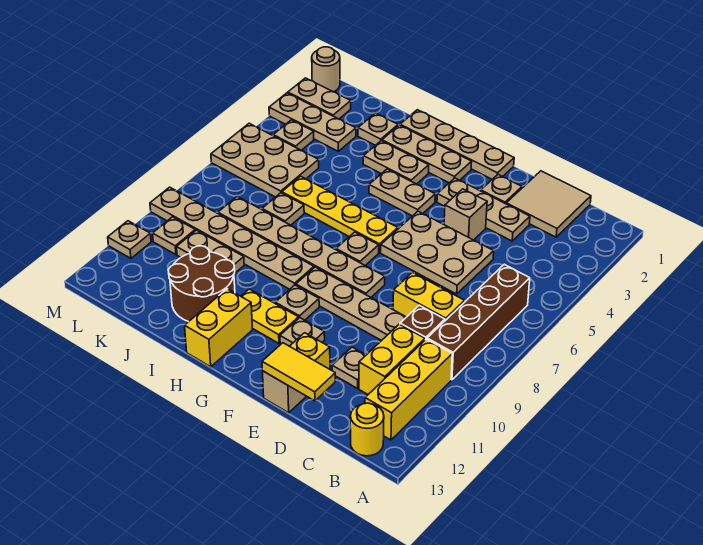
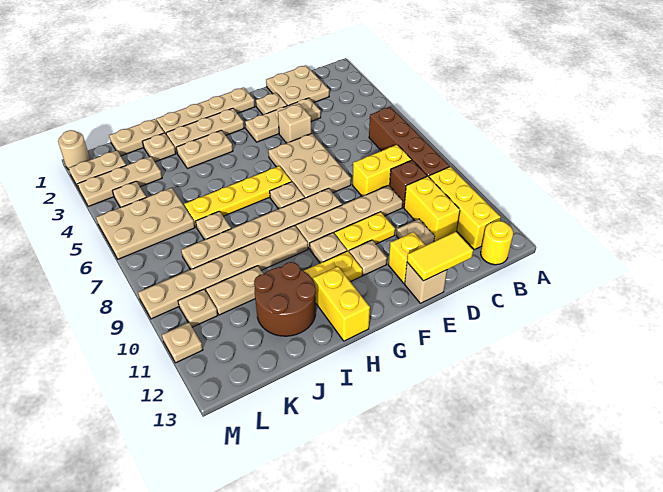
tan tile C1:D2 level 1 -> tan plate C1:D2 level 1
tan plate D5:F6 level 1 -> tan plate E5:F7 level 1
none -> yellow plate E10:F10 level 1
tan plate G4:H4 level 1 -> tan plate J1:K1 level 1

